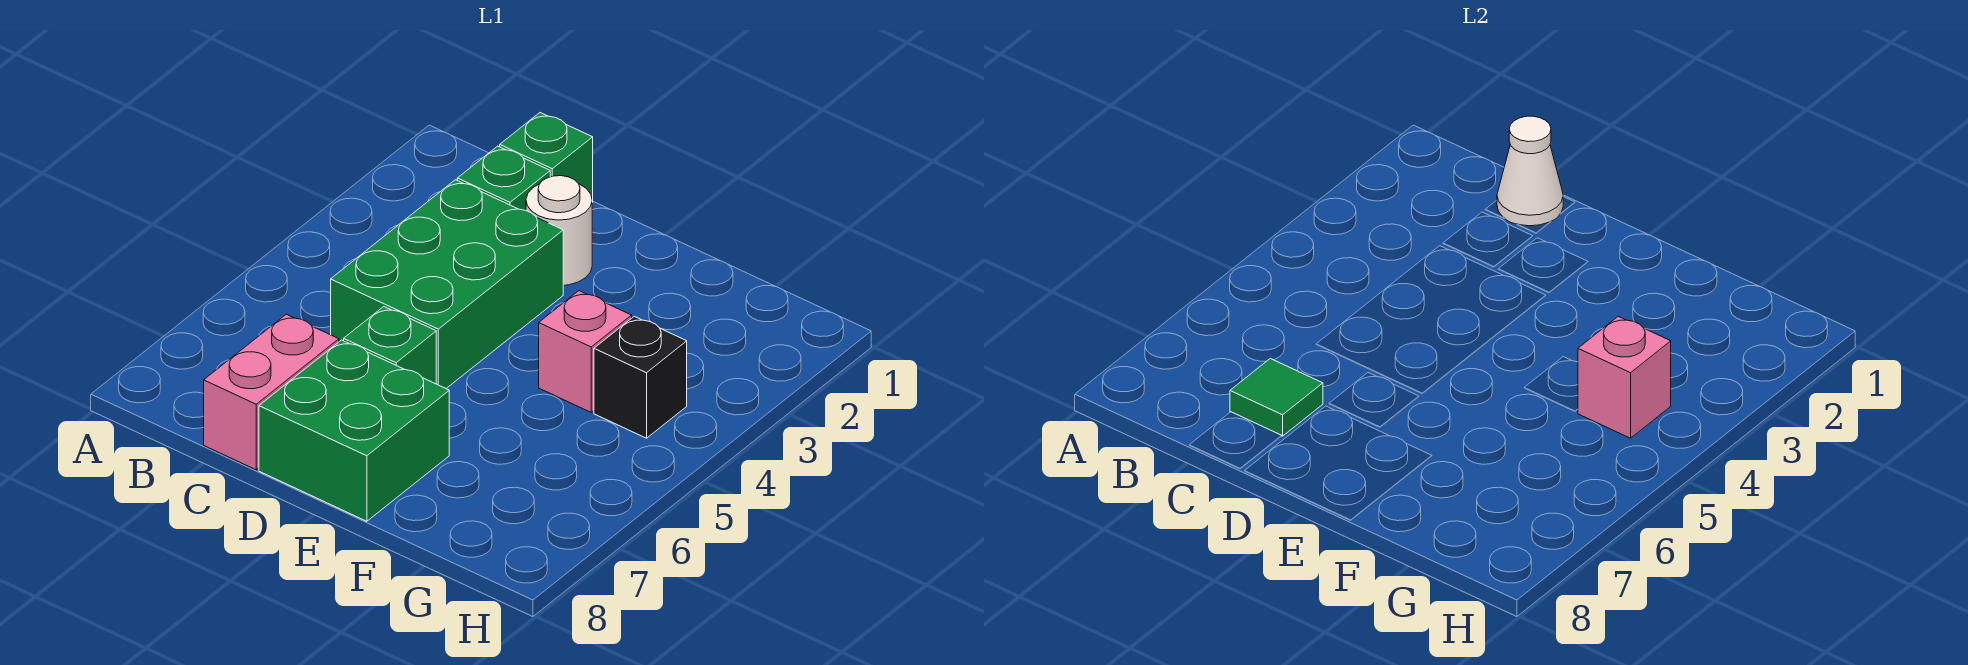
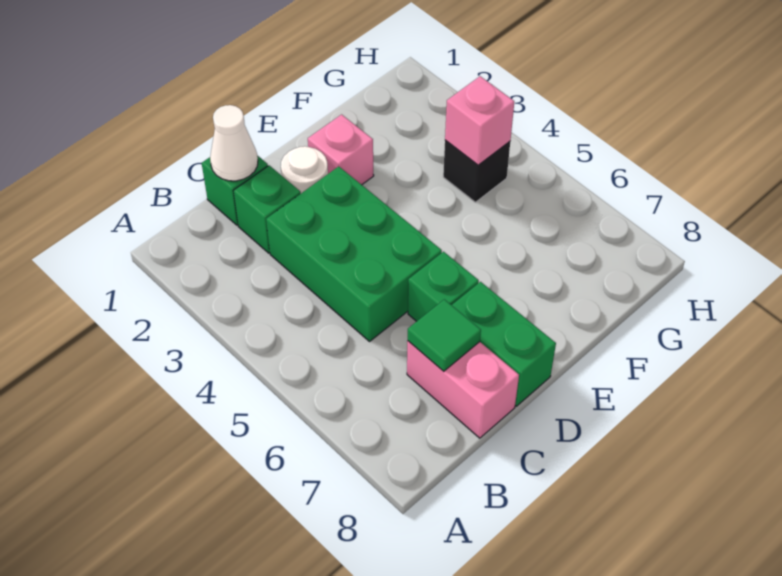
green brick D7:E8 level 1 -> green brick D7:D8 level 1
pink brick F4 level 1 -> pink brick E2 level 1

